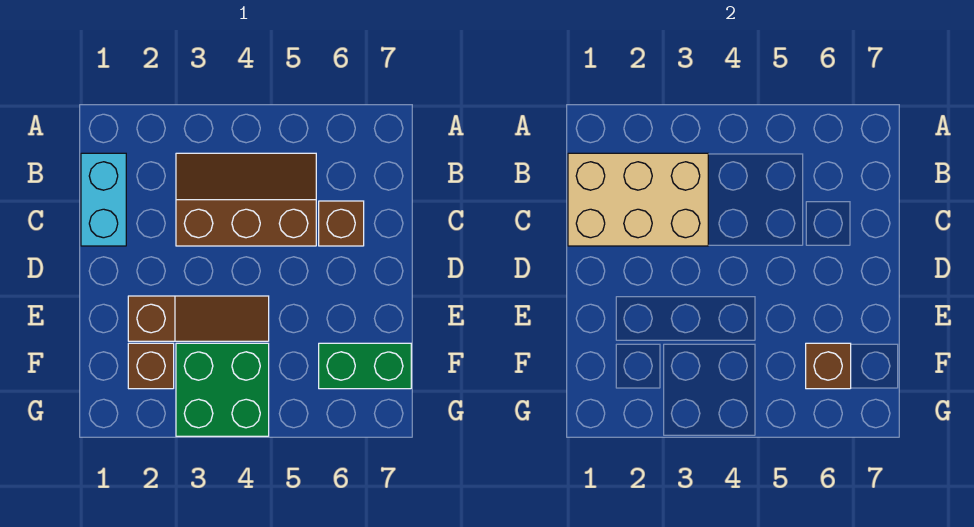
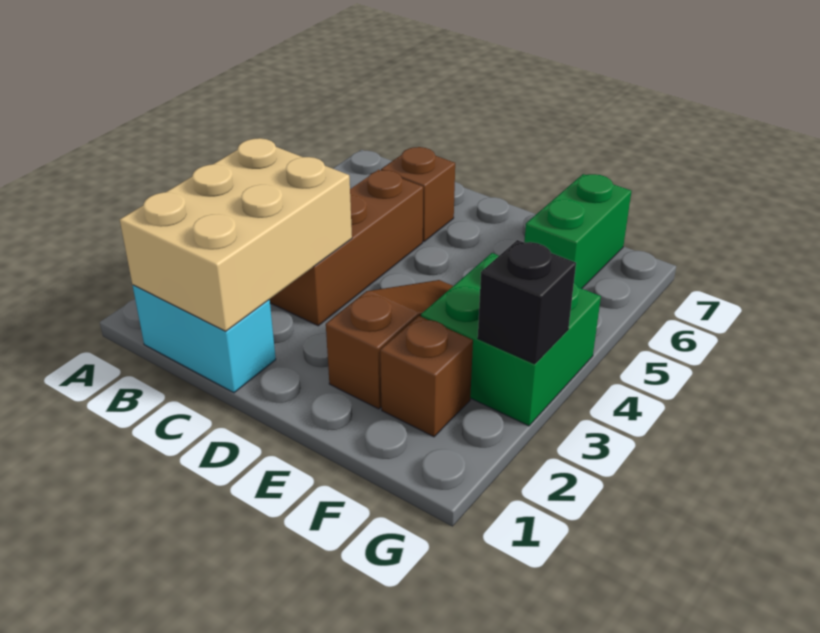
brown brick F6 level 2 -> none
none -> black brick G3 level 2

